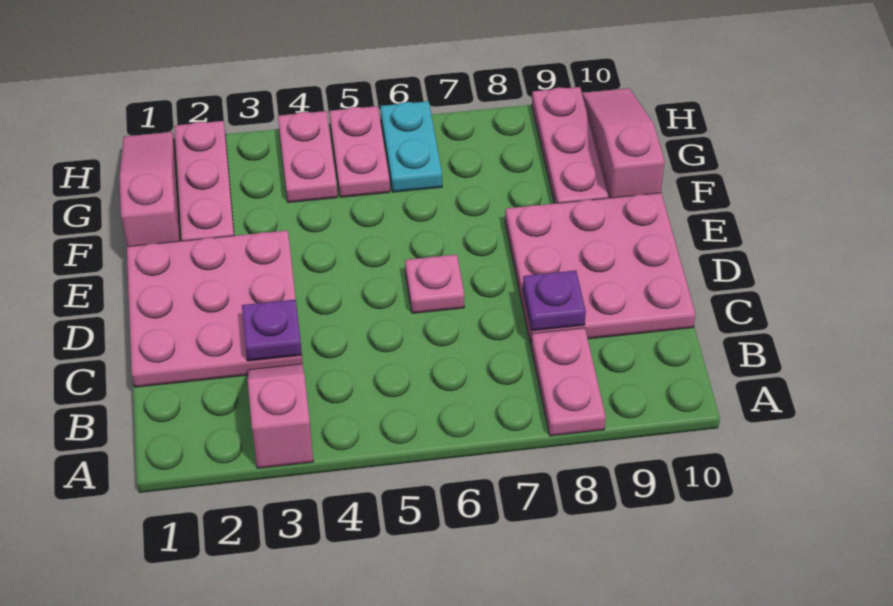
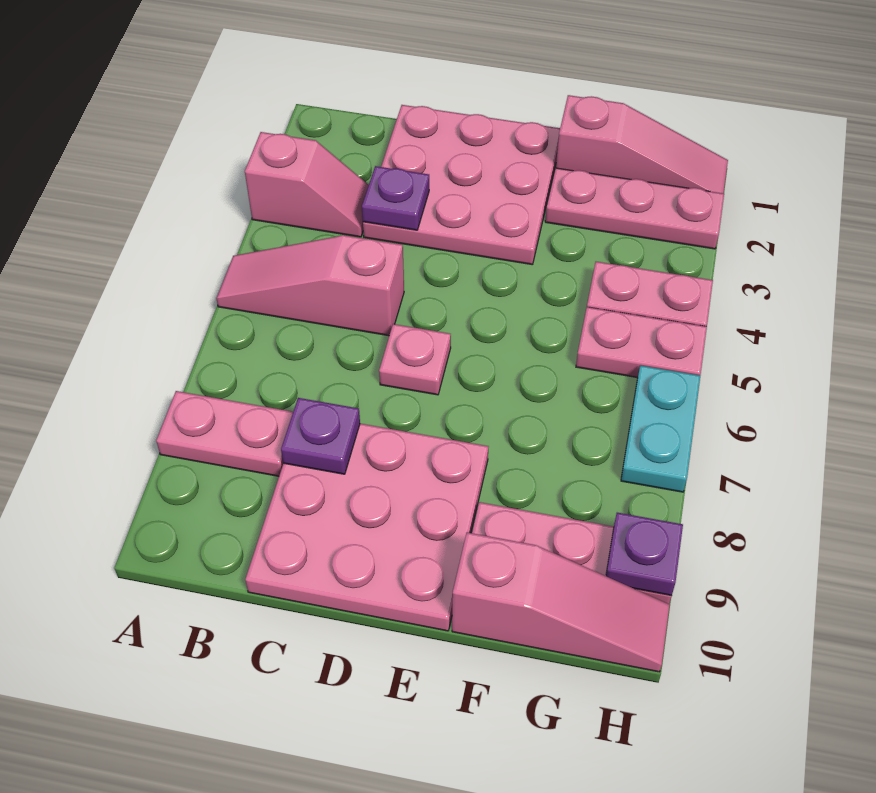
none -> pink slope A5:C5 level 1 top C
cyan plate G6:H6 level 1 -> cyan plate H6:H7 level 1
none -> purple plate H9 level 2

